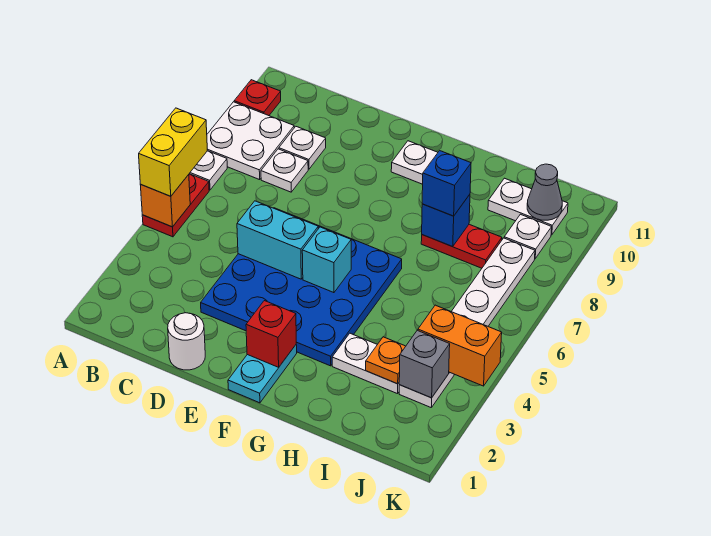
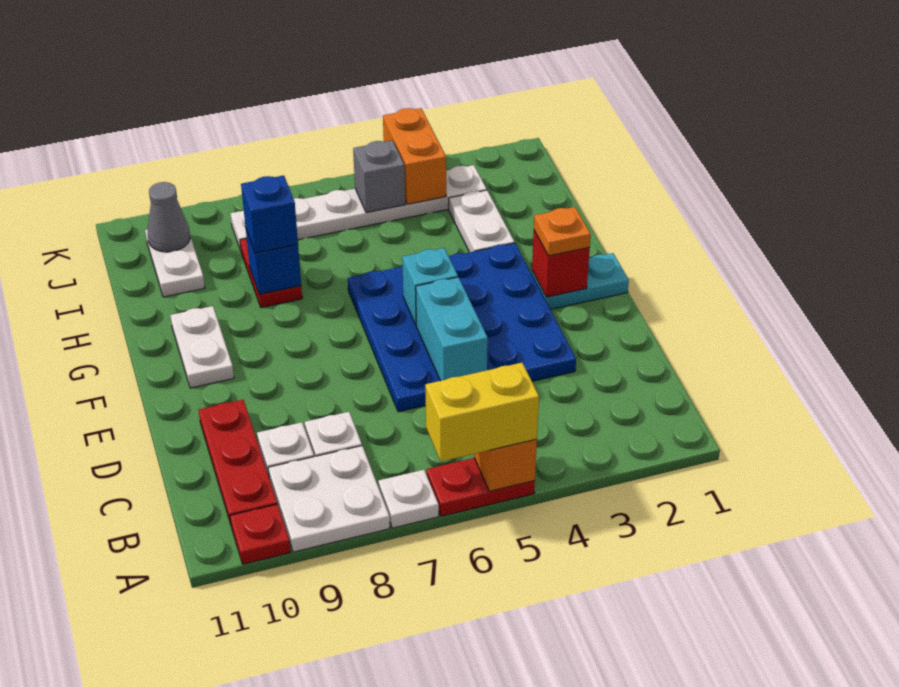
none -> red plate B10:D10 level 1
white round brick D1 level 1 -> none
orange plate I3 level 2 -> orange plate F2 level 3
grey brick J3 level 2 -> grey brick J5 level 2
white plate J9 level 1 -> none

